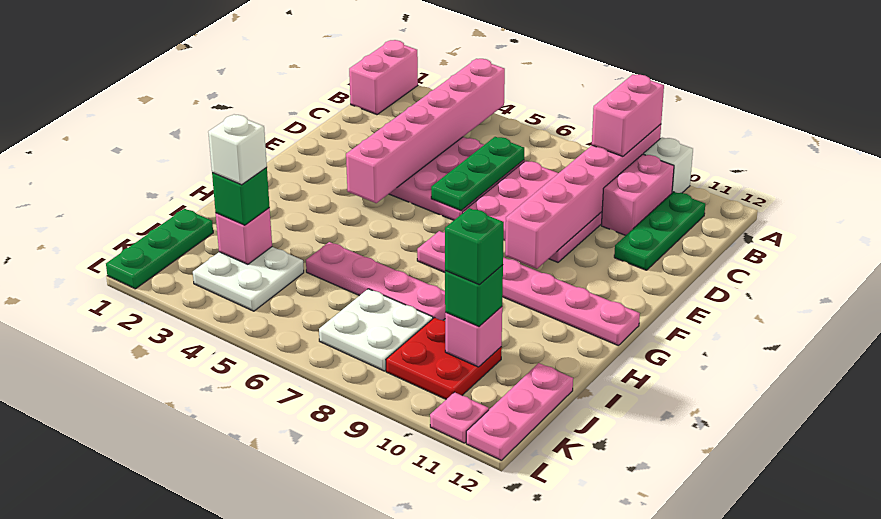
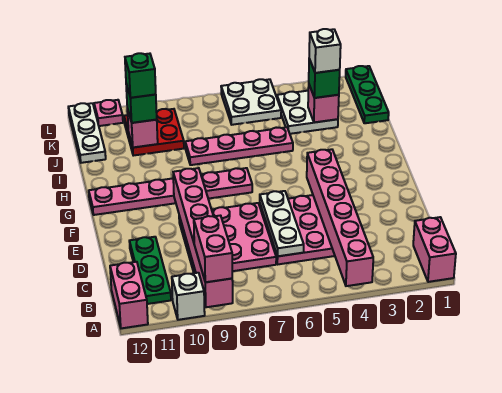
pink brick B10:C10 level 1 -> pink brick A12:B12 level 1
green plate C6:E6 level 2 -> white plate C6:E6 level 2
white plate J7:K8 level 1 -> white plate K5:L6 level 1
pink plate J12:L12 level 1 -> white plate J12:L12 level 1

